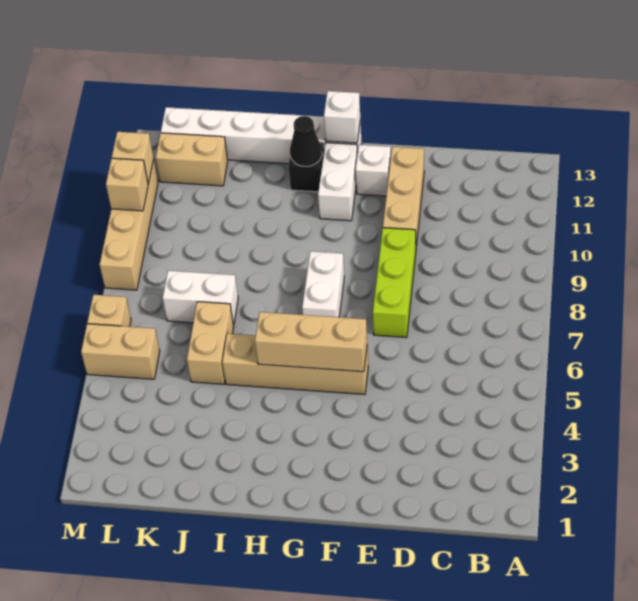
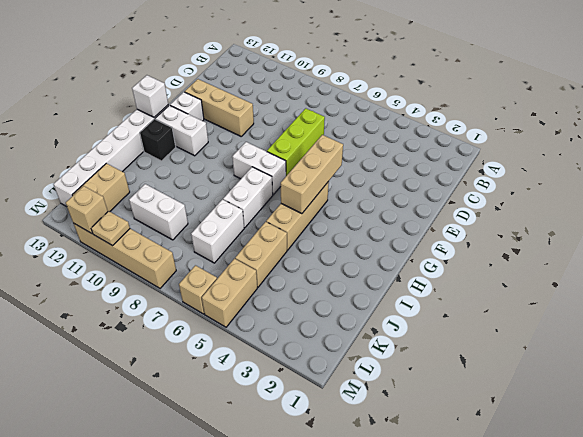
lime brick E7:E9 level 1 -> lime brick D7:F7 level 1
tan brick F5:I5 level 1 -> tan brick G5:I5 level 1
none -> white brick H7:I7 level 1
black cone H12 level 2 -> none
tan brick J5:J6 level 1 -> tan brick J5:K5 level 1
none -> white brick K9:K10 level 1
tan brick M10 level 2 -> tan plate M10 level 2

